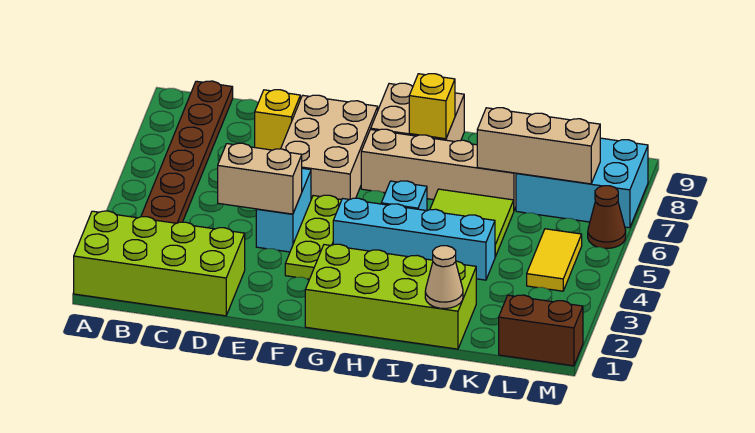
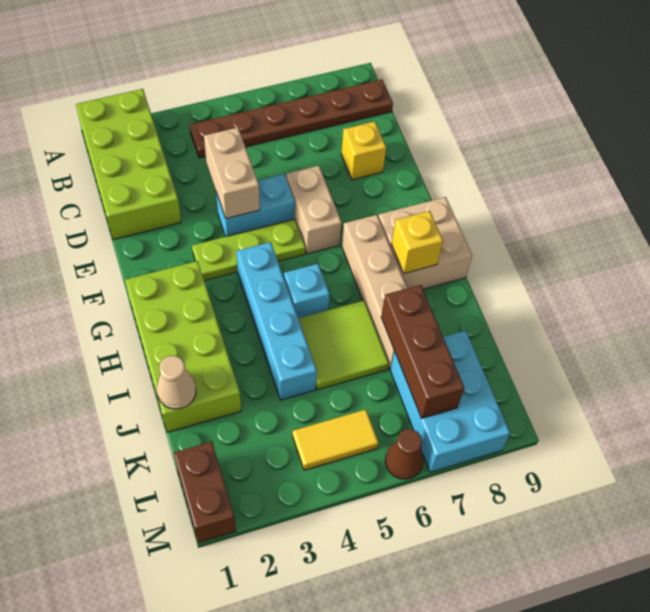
tan brick E6:F8 level 1 -> tan brick E6:F6 level 1
tan brick J7:L7 level 2 -> brown brick J7:L7 level 2

